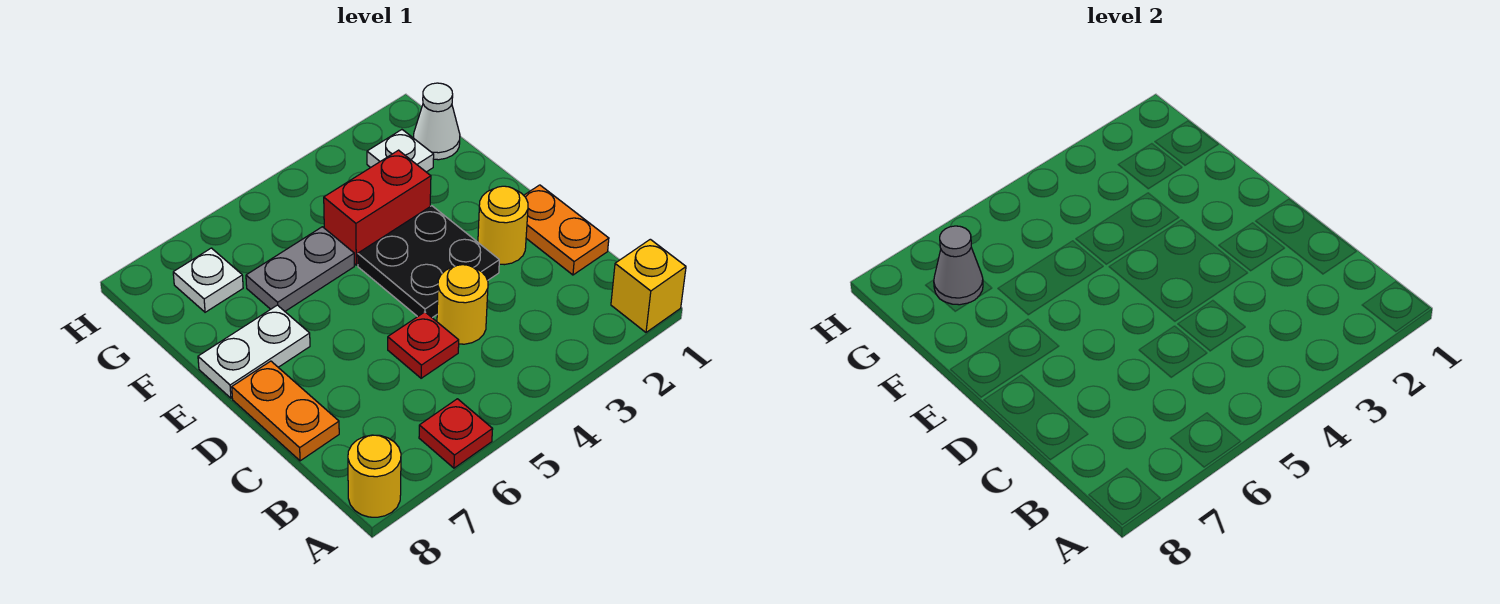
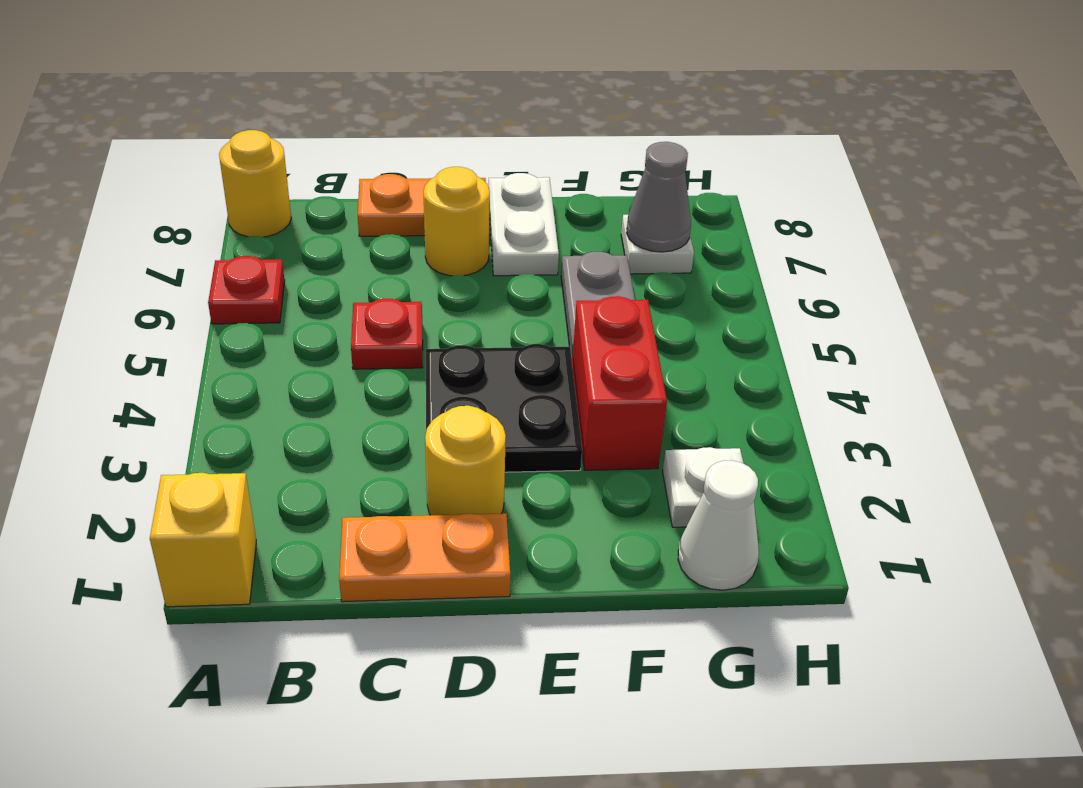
yellow round brick C4 level 1 -> yellow round brick D7 level 1

